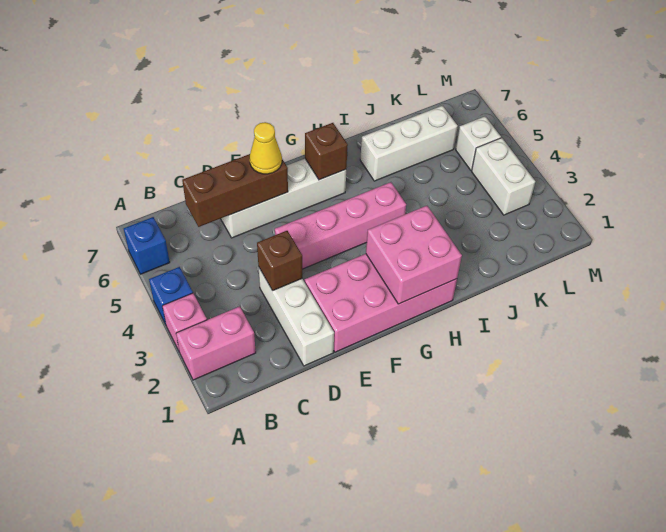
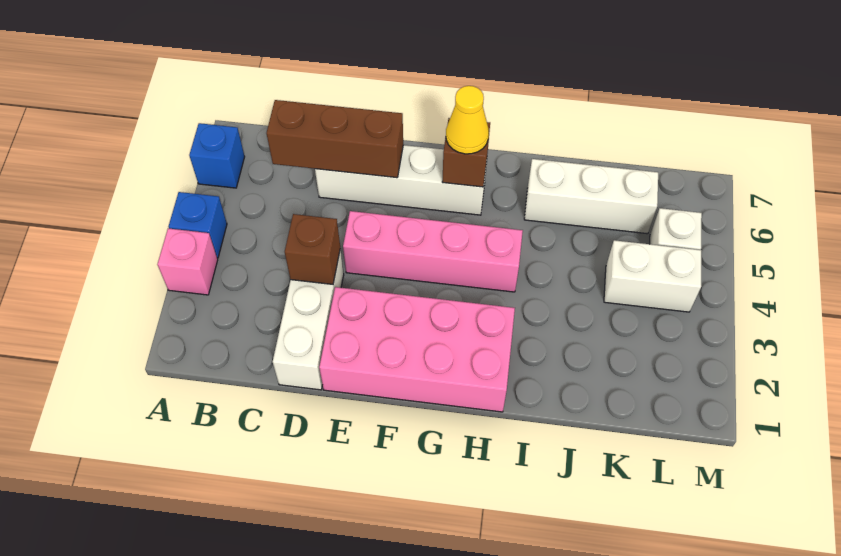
pink brick A2:B2 level 1 -> none
yellow cone E6 level 3 -> yellow cone G6 level 3
pink brick G1:H2 level 2 -> none
white brick L3:L4 level 1 -> white brick K4:L4 level 1

